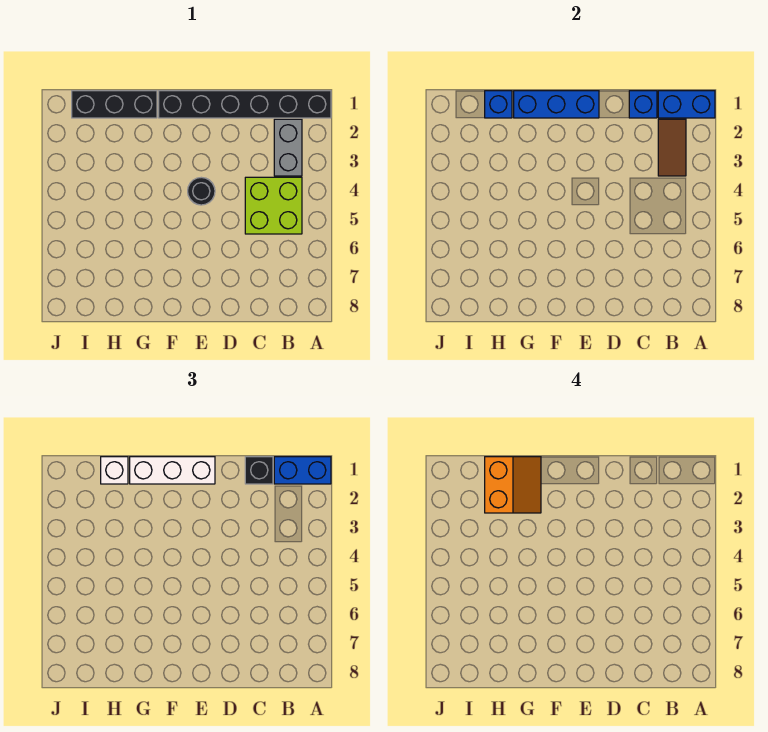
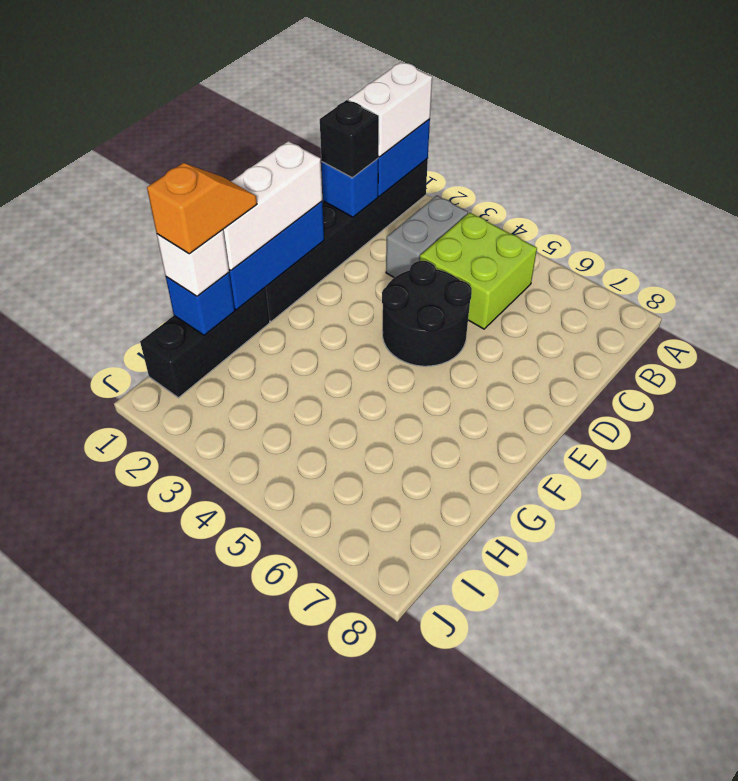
blue brick A1:B1 level 3 -> white brick A1:B1 level 3
grey brick B2:B3 level 1 -> grey brick B3:C3 level 1
brown tile B2:B3 level 2 -> none
black round brick E4 level 1 -> black round brick D4:E5 level 1
orange slope G1:H2 level 4 top H -> orange slope G1:H1 level 4 top H

